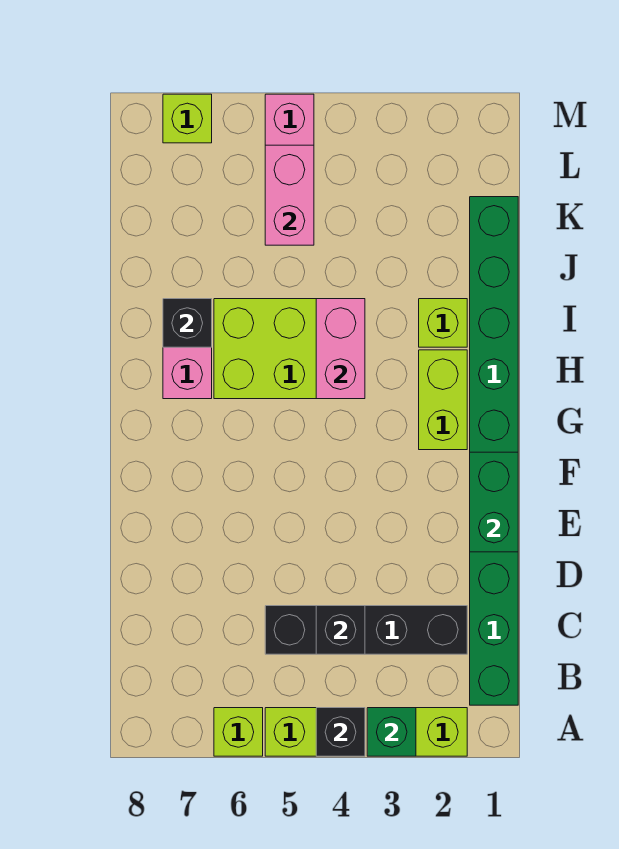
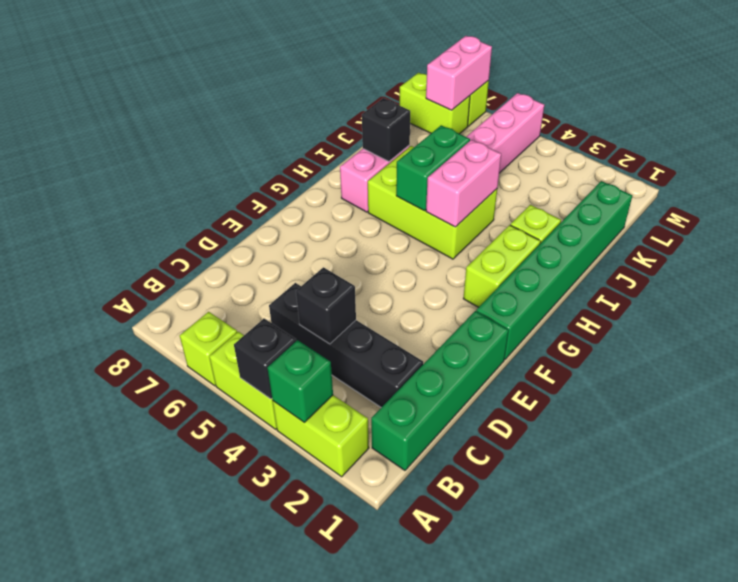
green brick E1:F1 level 2 -> green brick H5:I5 level 2
pink brick K5:L5 level 2 -> pink brick L7:M7 level 2
none -> lime brick L7:L8 level 1

